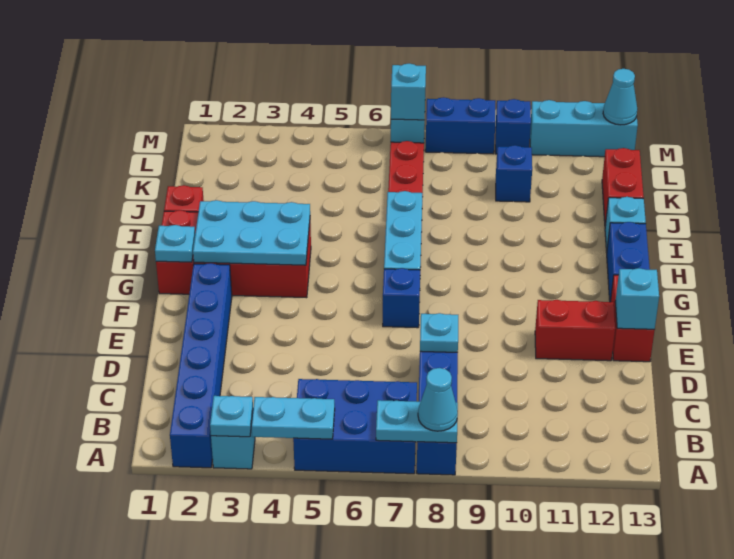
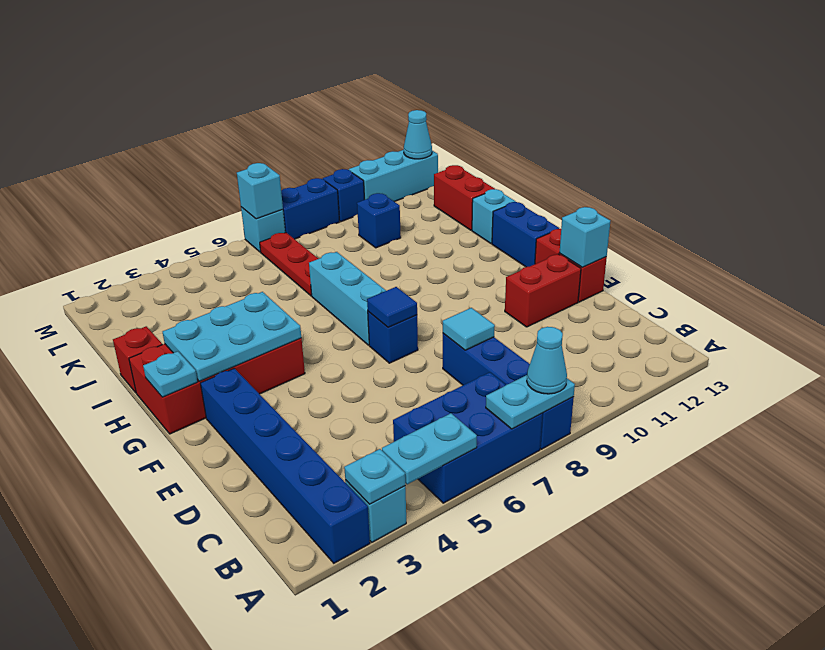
cyan plate D8 level 2 -> cyan tile D8 level 2
none -> blue tile F7 level 2

